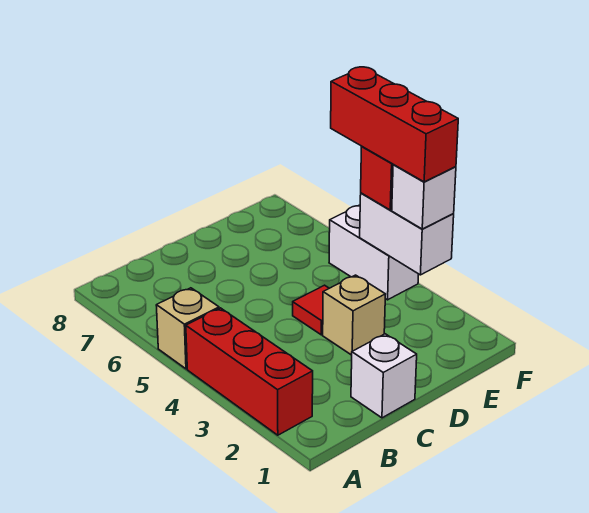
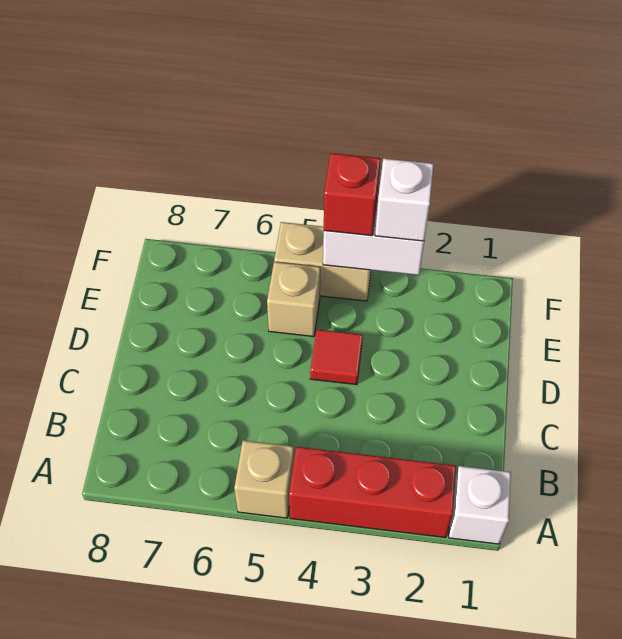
white brick C1 level 1 -> white brick A1 level 1
tan brick D3 level 1 -> tan brick E5 level 1
red brick F3:F5 level 4 -> none
white brick F4:F5 level 1 -> tan brick F4:F5 level 1

